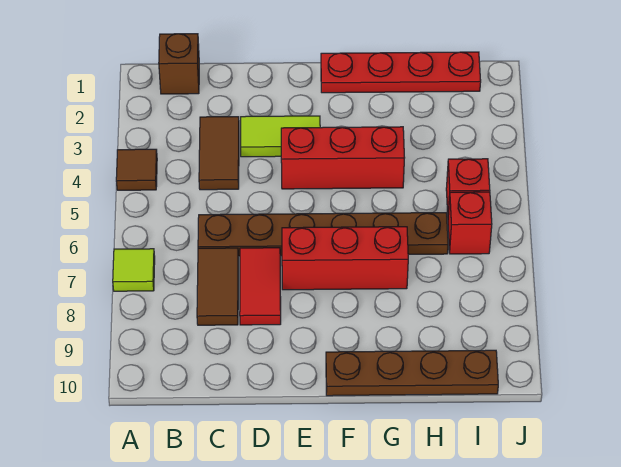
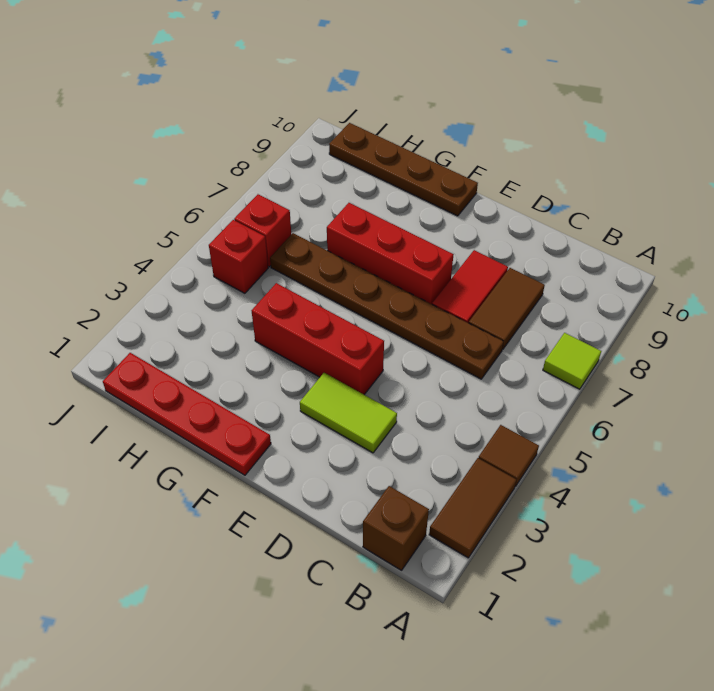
brown tile C3:C4 level 1 -> brown tile A2:A3 level 1

